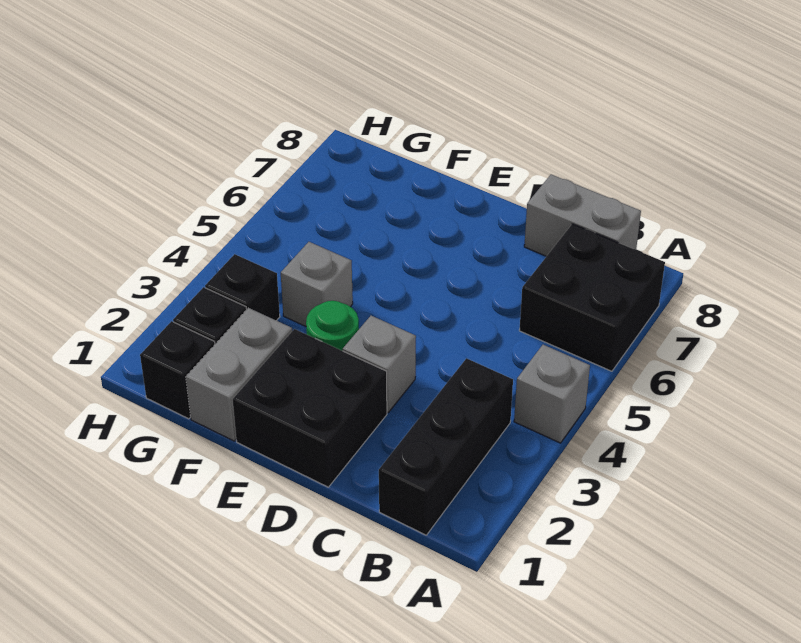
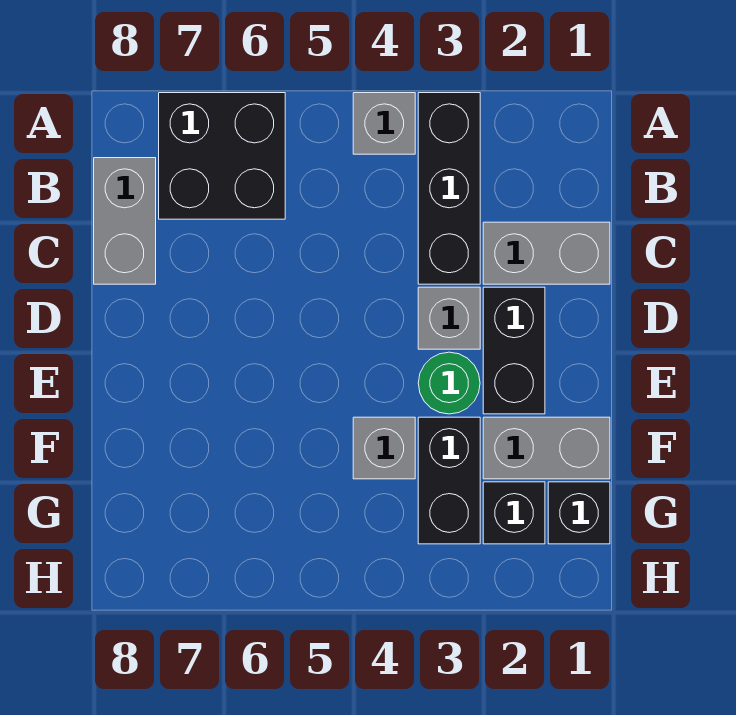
black brick B1:B3 level 1 -> black brick A3:C3 level 1
none -> grey brick C1:C2 level 1
black brick D1:E2 level 1 -> black brick D2:E2 level 1
black brick G3 level 1 -> black brick F3:G3 level 1

